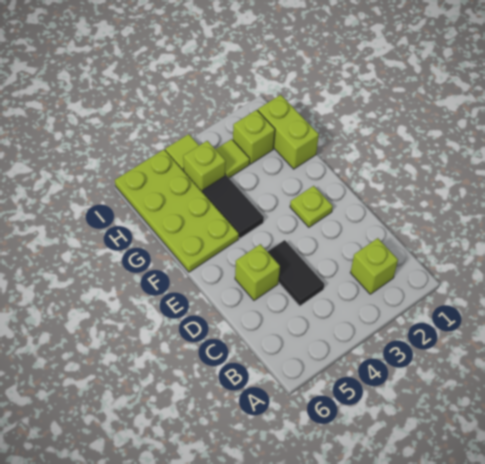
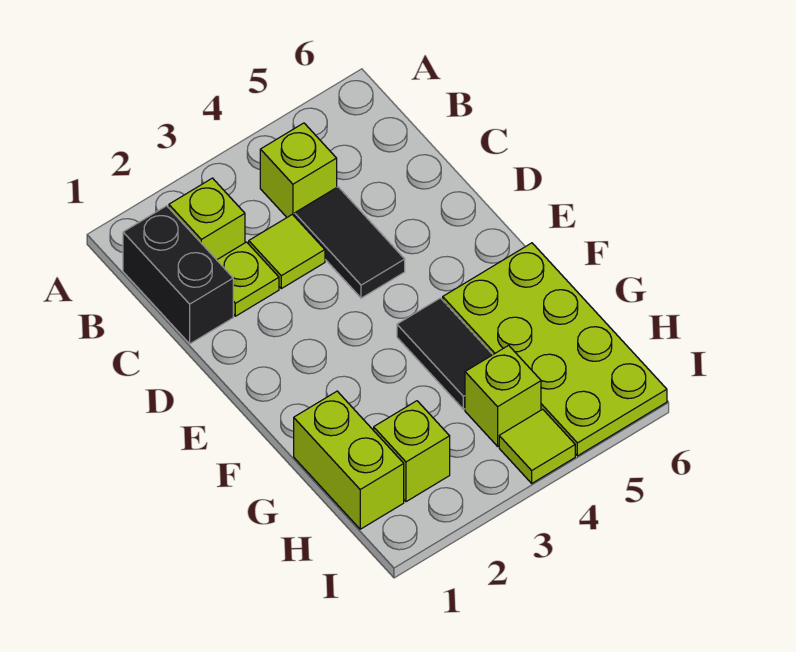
none -> black brick B1:C1 level 1
lime brick D5 level 1 -> lime brick B4 level 1
lime plate E2 level 1 -> lime plate C2 level 1
lime tile H3 level 1 -> lime tile C3 level 1

